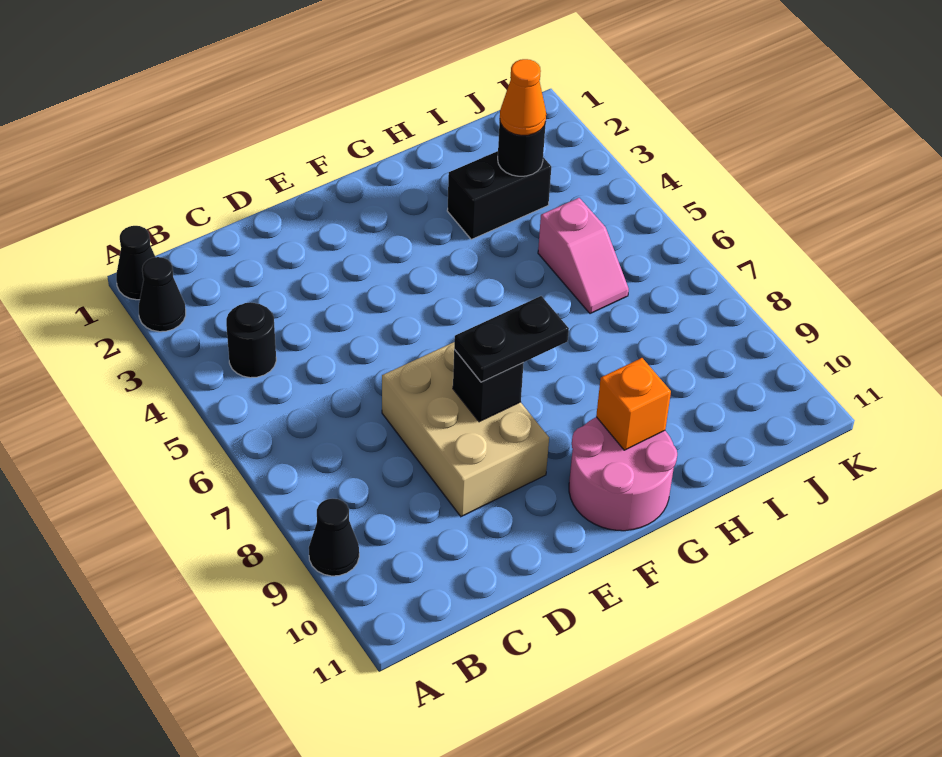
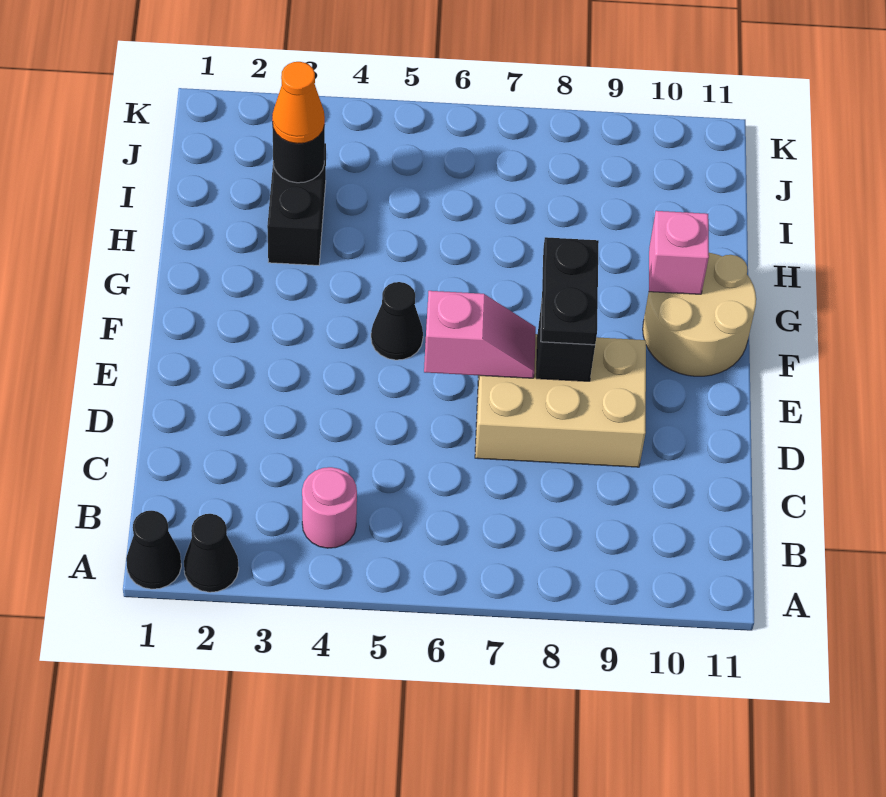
black cone A9 level 1 -> black cone F5 level 1
black round brick B4 level 1 -> pink round brick B4 level 1
pink round brick F10:G11 level 1 -> tan round brick F10:G11 level 1
orange brick G10 level 2 -> pink brick G10 level 2
pink slope I5:I6 level 1 top 5 -> pink slope E6:E7 level 2 top 6

